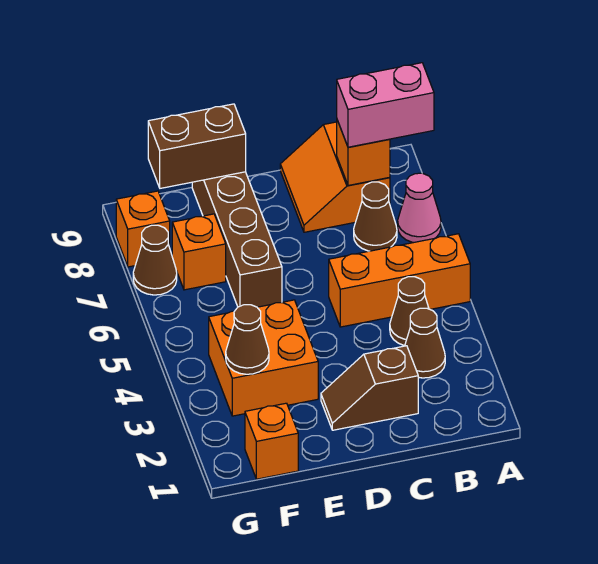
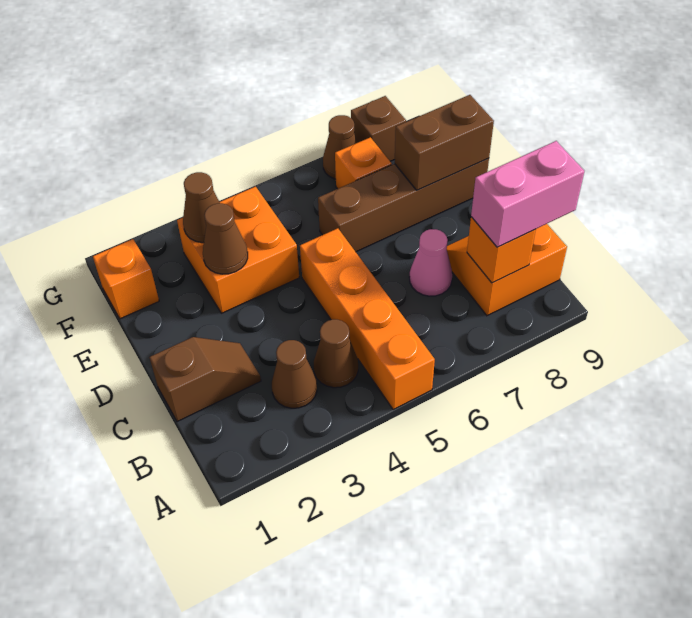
orange brick A5:C5 level 1 -> orange brick A5:D5 level 1
pink cone A7 level 1 -> pink cone C7 level 1
pink brick A8:B8 level 3 -> pink brick B8:B9 level 3
brown cone B7 level 1 -> brown cone E3 level 2
brown slope C2:D2 level 1 top C -> brown slope C1:C2 level 1 top 1
brown brick E9:F9 level 2 -> brown brick E8:E9 level 2
orange brick G8 level 1 -> brown brick G8 level 1

